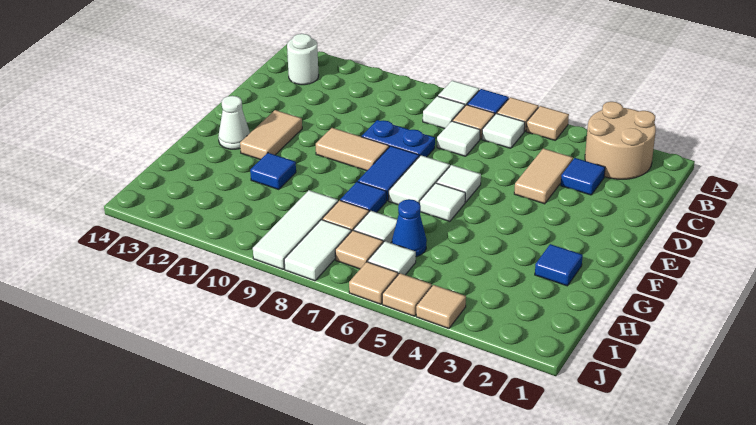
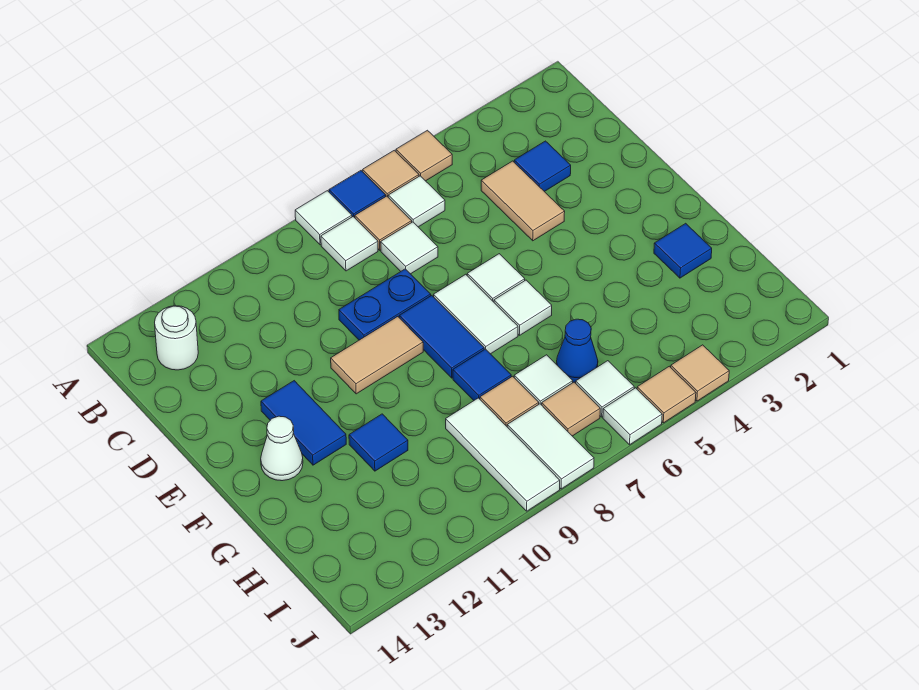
tan round brick A2:B3 level 1 -> none
tan tile E12:F12 level 1 -> blue tile E12:F12 level 1
tan tile J6 level 1 -> white tile J6 level 1

